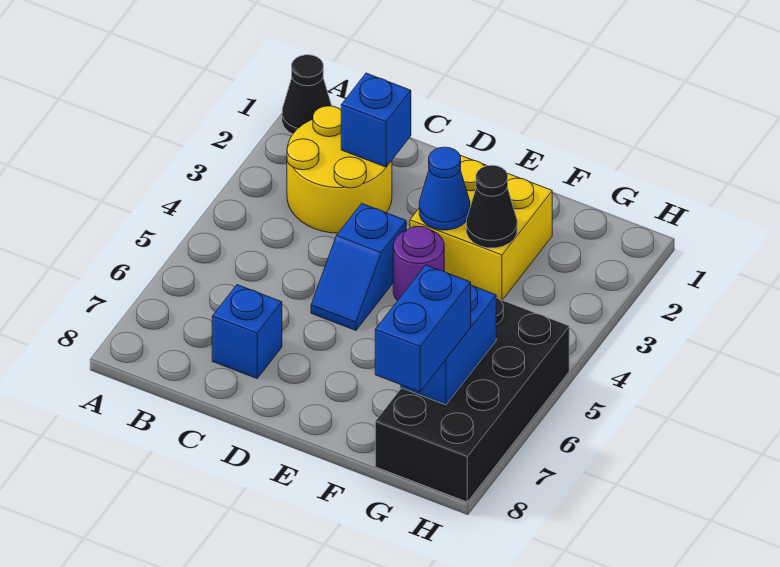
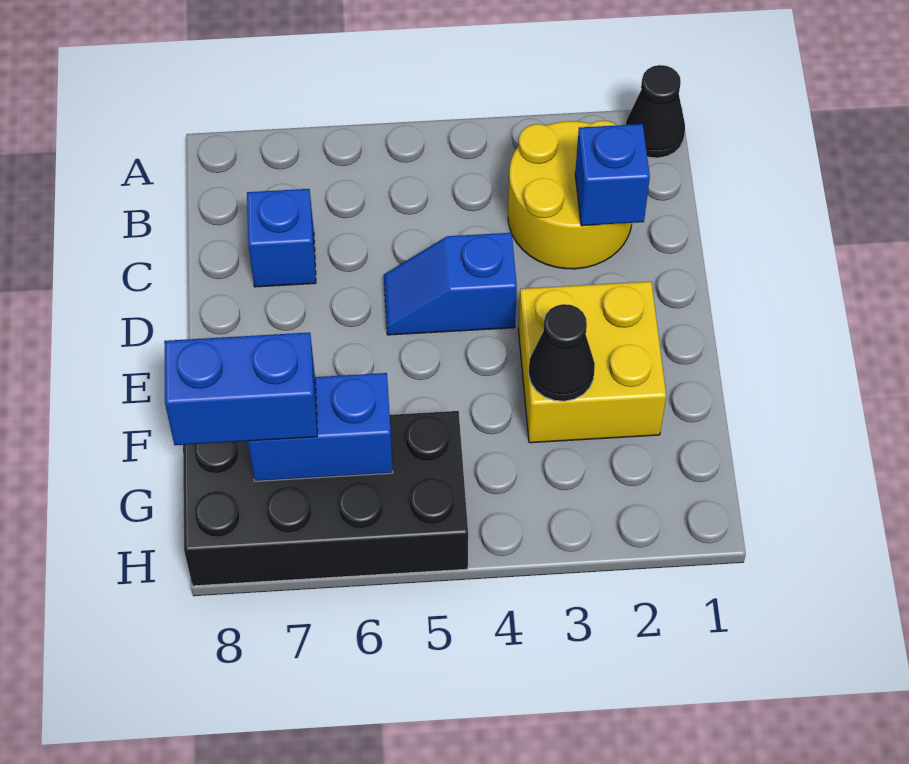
blue cone E3 level 2 -> none
purple round brick E4 level 1 -> none

